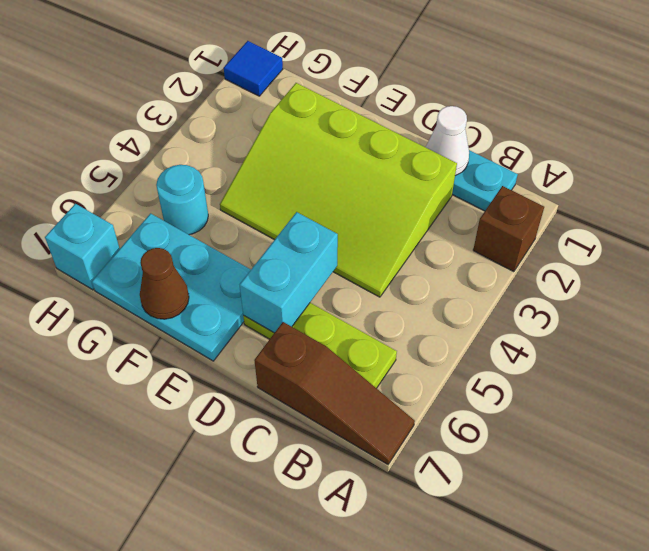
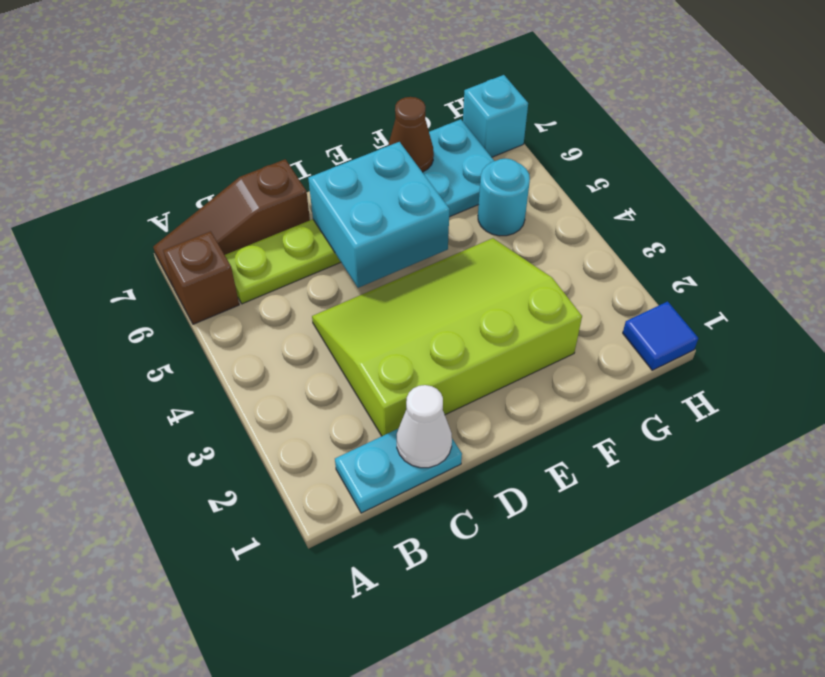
brown brick A2 level 1 -> brown brick A6 level 1
cyan brick D5:D6 level 2 -> cyan brick D5:E6 level 2

